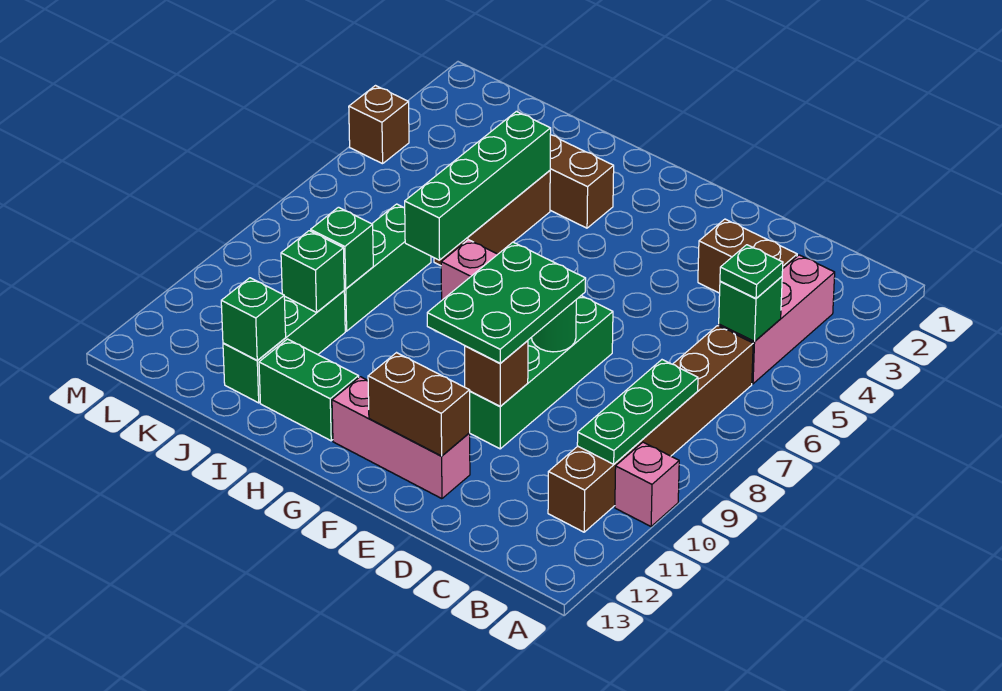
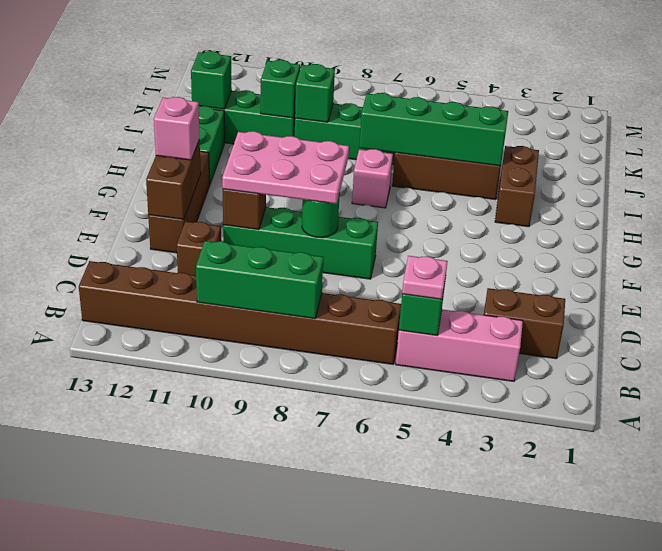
pink brick A10 level 1 -> pink brick F12 level 3
green plate B5 level 3 -> pink plate B5 level 3
brown brick B6:B11 level 1 -> brown brick B6:B13 level 1
green plate B8:B10 level 2 -> green brick B8:B10 level 2
brown brick C3:D3 level 1 -> brown brick C2:C3 level 1
green plate E8:F10 level 3 -> pink plate E8:F10 level 3
pink brick E12:G12 level 1 -> brown brick E12:G12 level 1
brown brick M4 level 1 -> brown brick D11 level 1

